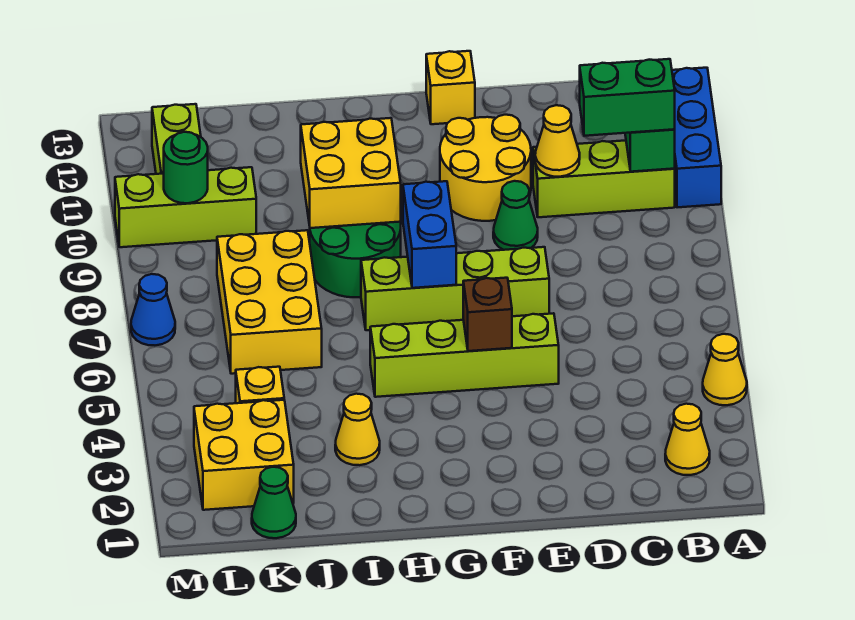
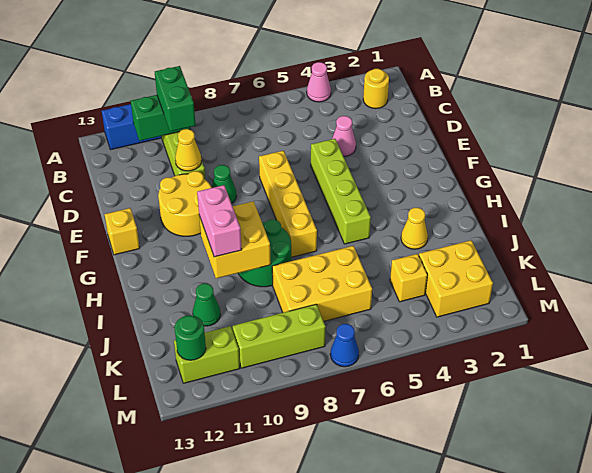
yellow cone A4 level 1 -> pink cone A4 level 1
yellow cone B2 level 1 -> yellow round brick B2 level 1
none -> pink cone D4 level 1
lime brick E7:H7 level 1 -> yellow brick E7:H7 level 1
brown brick F5 level 2 -> none
blue brick G7:G8 level 2 -> none
none -> pink brick H10:I10 level 3
green cone K1 level 1 -> green cone J11 level 1
lime brick K10:M10 level 1 -> lime brick L8:L10 level 1
green round brick L10 level 2 -> green round brick L12 level 2

